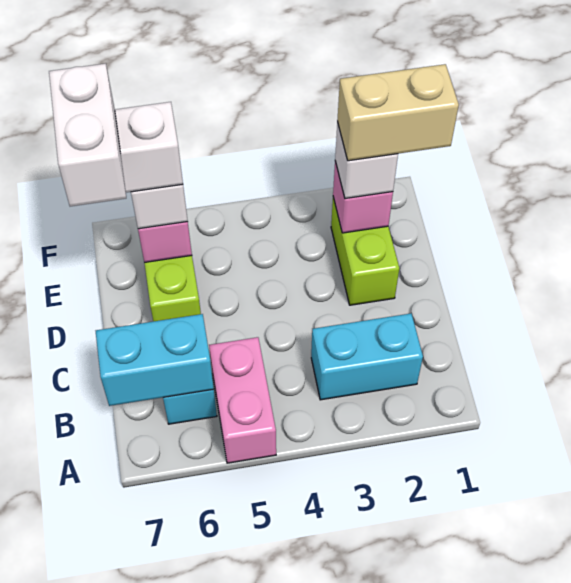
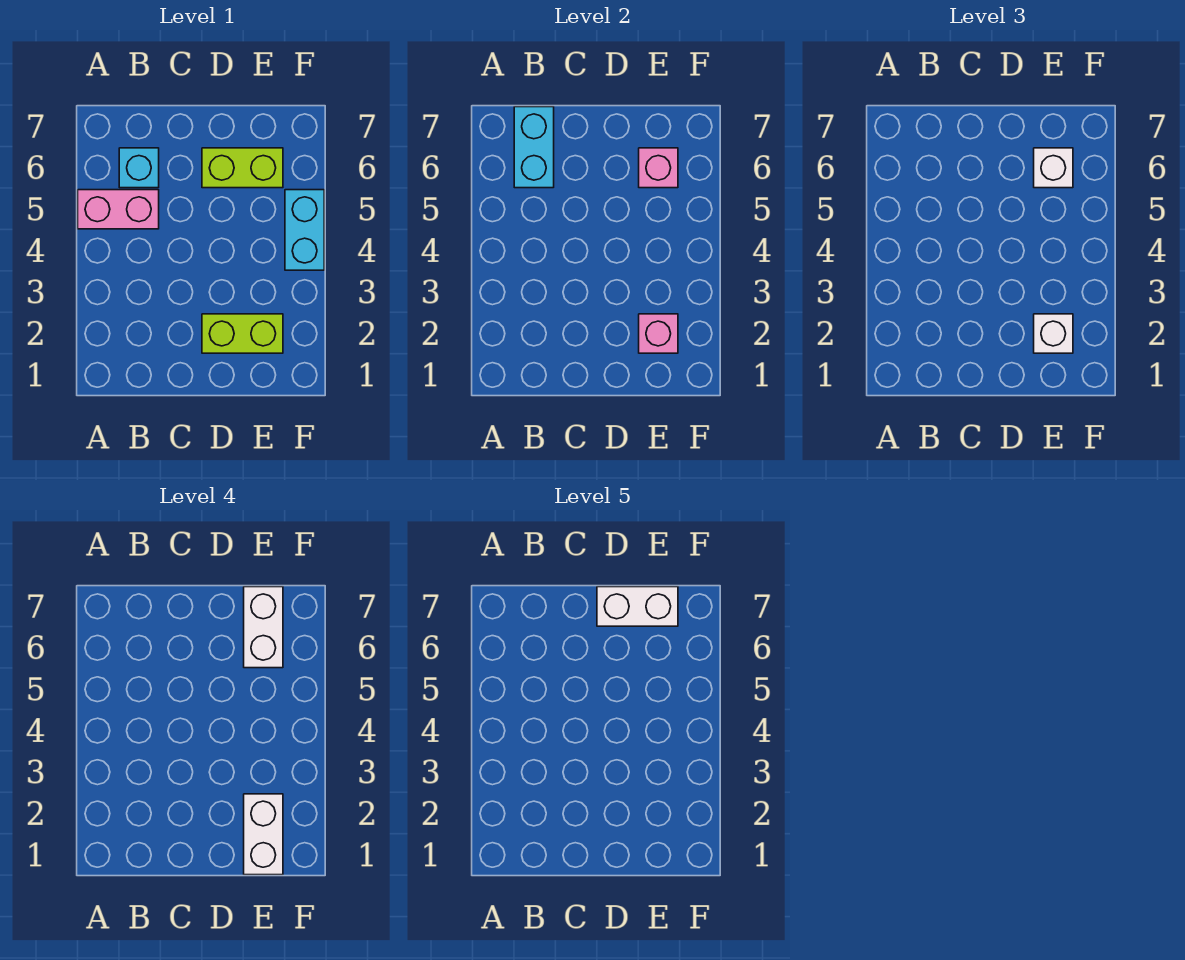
cyan brick B2:B3 level 1 -> cyan brick F4:F5 level 1
tan brick E1:E2 level 4 -> white brick E1:E2 level 4

